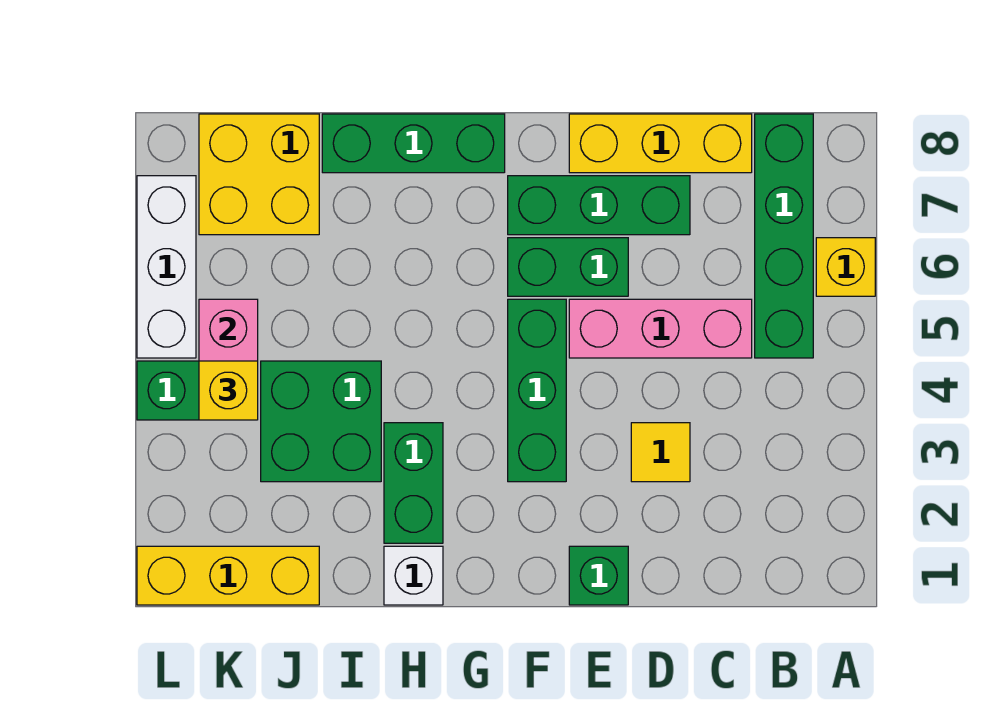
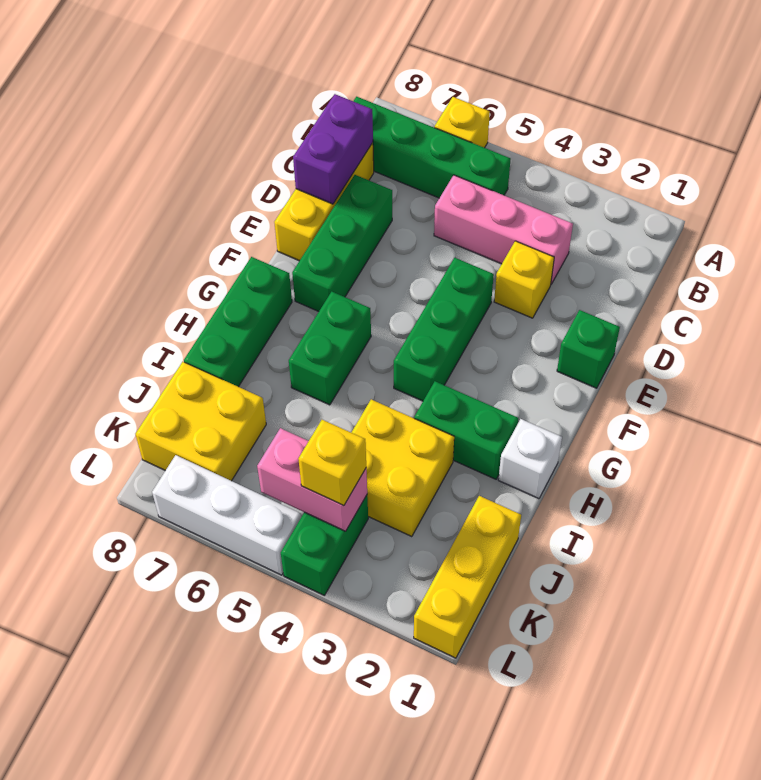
pink brick C5:E5 level 1 -> pink brick C3:C5 level 1
none -> purple brick C8:D8 level 2
yellow tile D3 level 1 -> yellow brick D3 level 1
green brick E6:F6 level 1 -> green brick G6:H6 level 1
green brick F3:F5 level 1 -> green brick E4:G4 level 1
green brick I3:J4 level 1 -> yellow brick I3:J4 level 1

